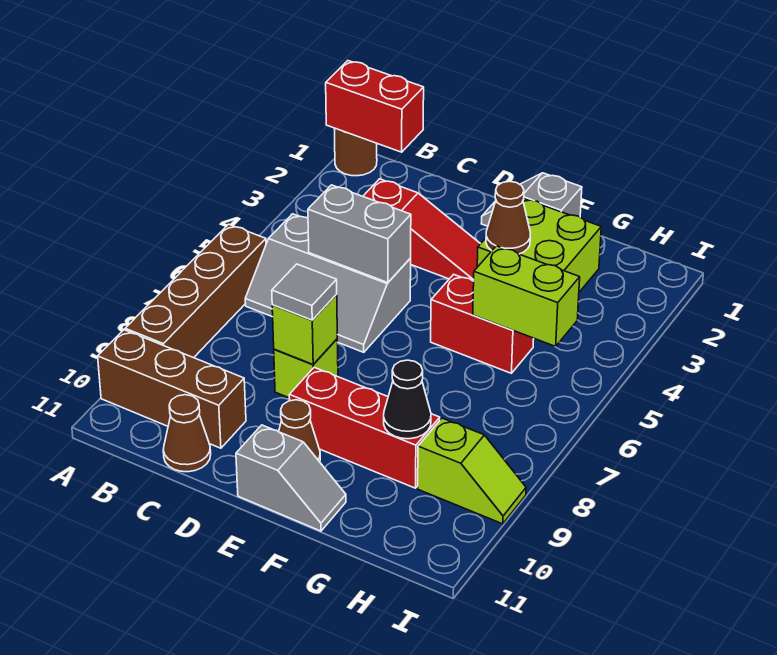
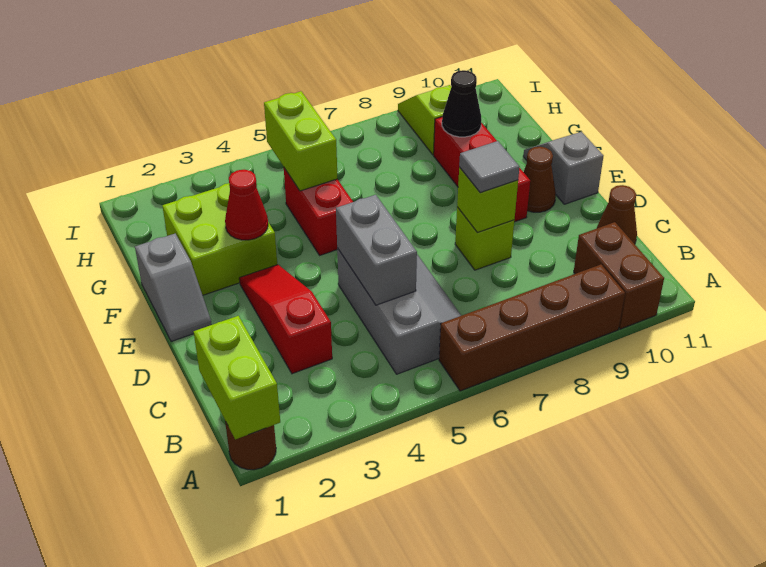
red brick A1:B1 level 2 -> lime brick A1:B1 level 2
brown brick A10:C10 level 1 -> brown brick A10:B10 level 1
brown cone F3 level 2 -> red cone F3 level 2

